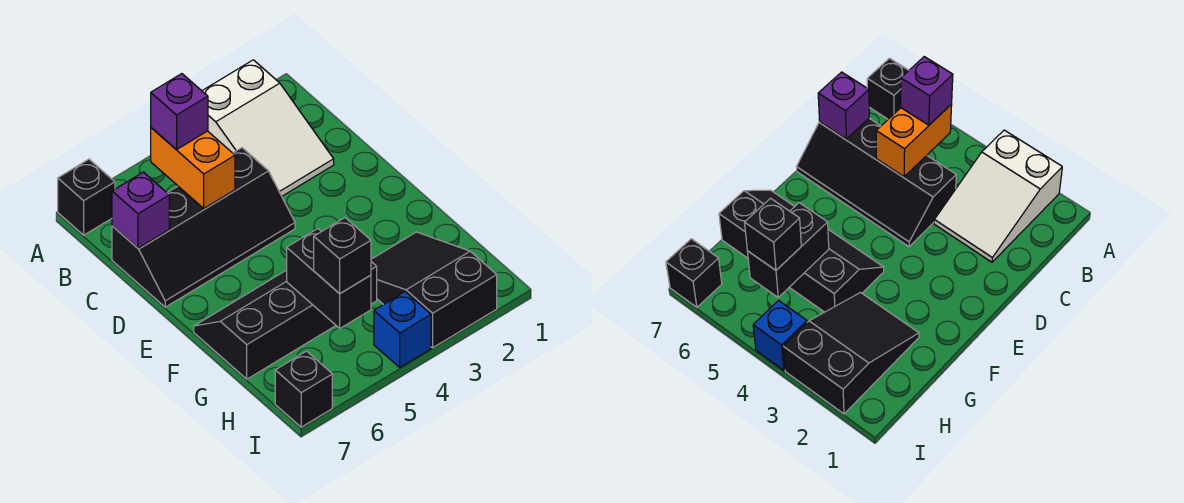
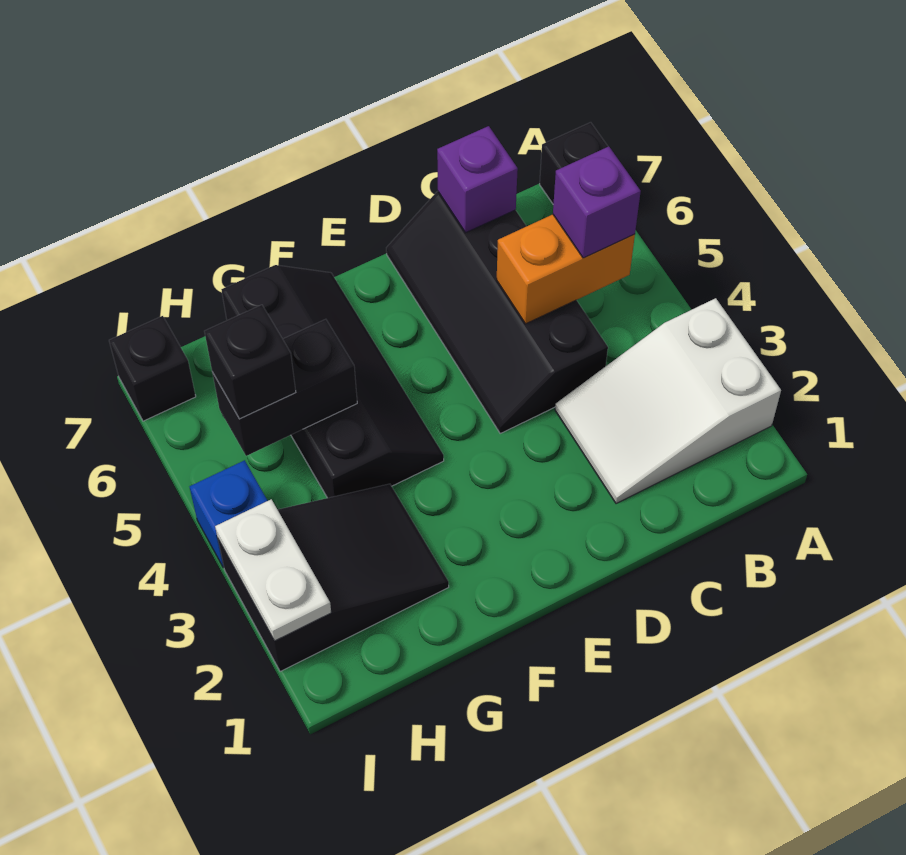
none -> white plate I2:I3 level 2

